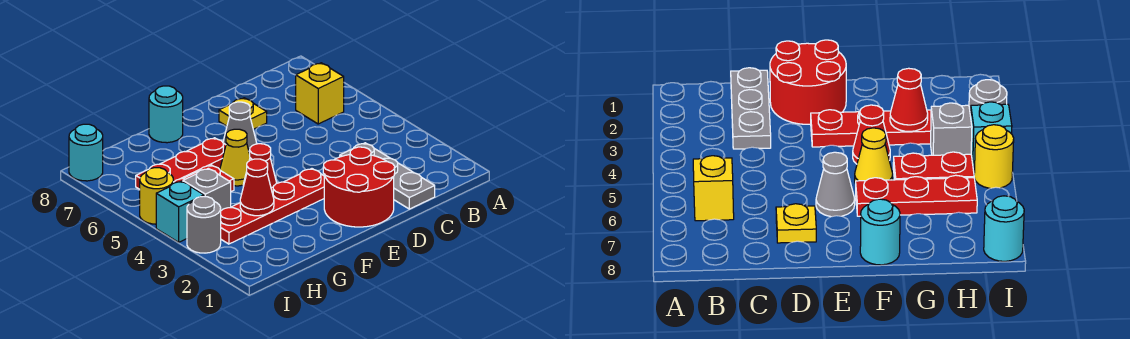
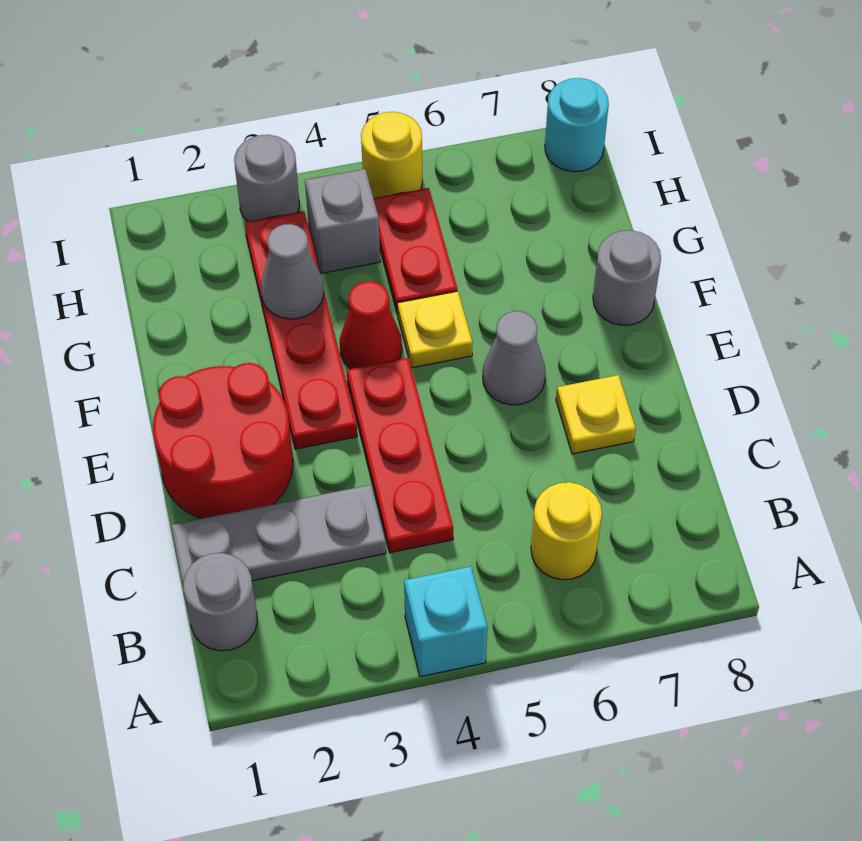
none -> grey round brick B1 level 1
yellow brick B6 level 1 -> yellow round brick B6 level 1
yellow cone F5 level 1 -> yellow plate F5 level 1
red plate F6:H6 level 1 -> red plate C4:E4 level 1
cyan round brick F8 level 1 -> grey round brick F8 level 1
red cone G3 level 2 -> grey cone G3 level 2
cyan brick I4 level 1 -> cyan brick A4 level 1

